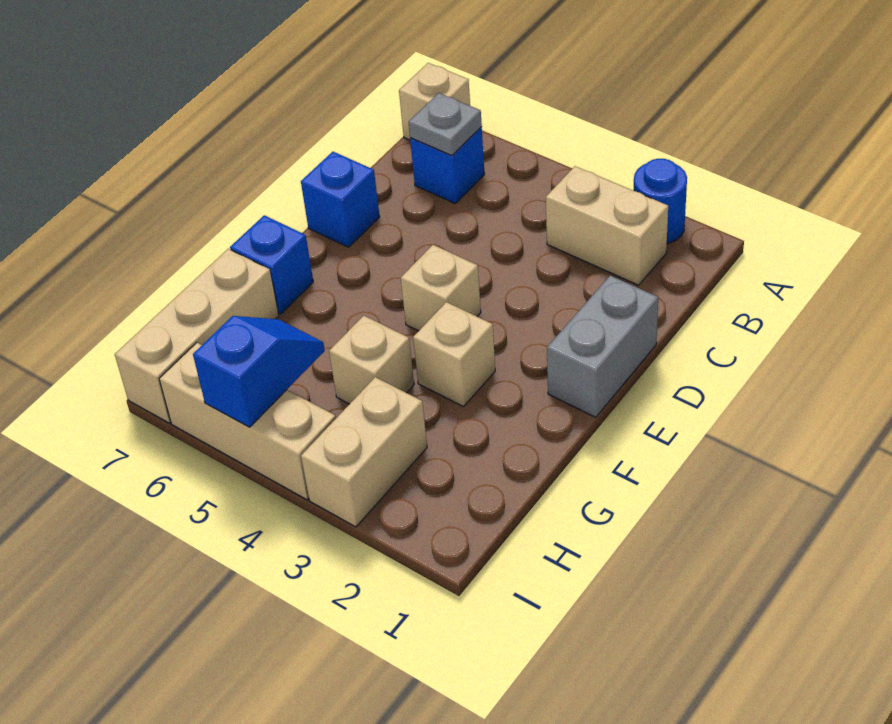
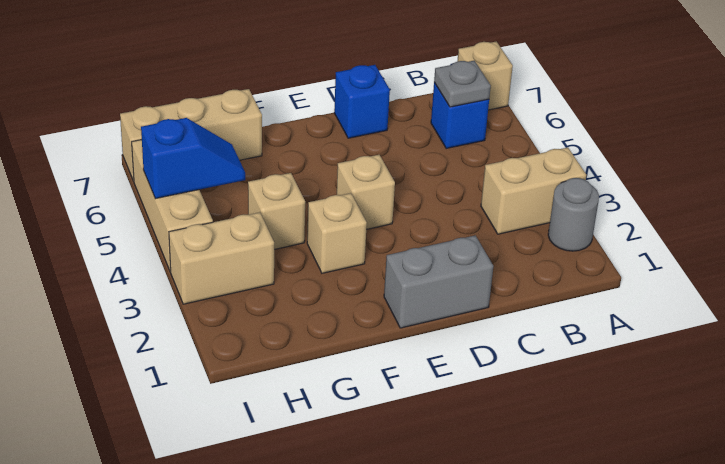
blue round brick A2 level 1 -> grey round brick A2 level 1
tan brick B2:B3 level 1 -> tan brick A3:B3 level 1
blue brick F7 level 1 -> none

